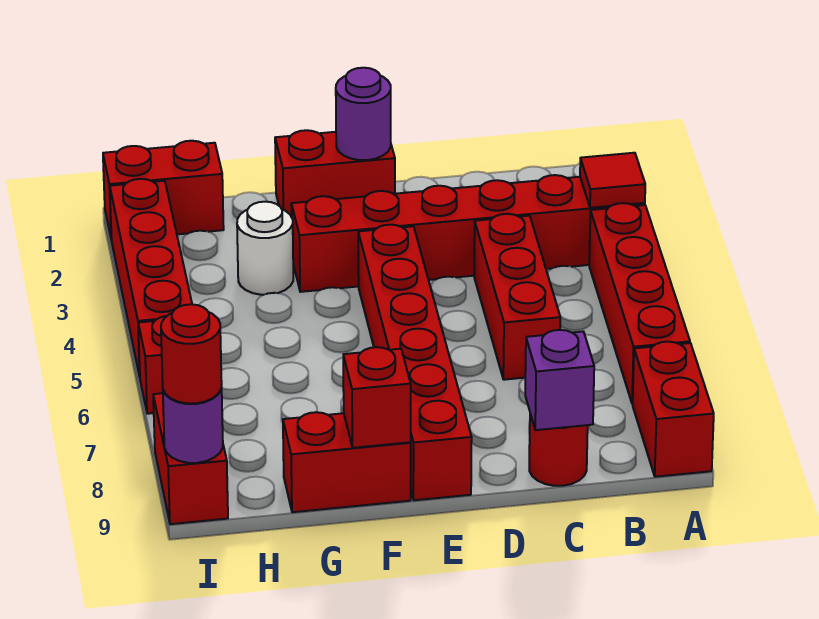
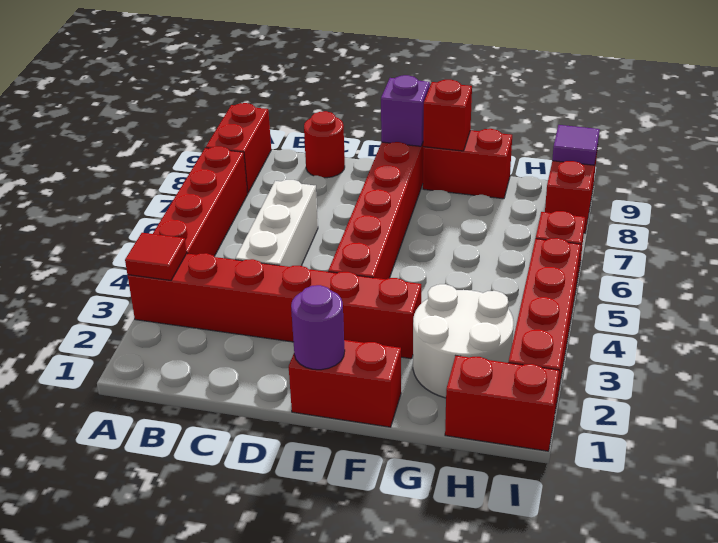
red brick C4:C6 level 1 -> white brick C4:C6 level 1
purple brick C9 level 2 -> purple brick E9 level 2
white round brick G3 level 1 -> white round brick G2:H3 level 1
purple round brick I9 level 2 -> purple tile I9 level 2
red round brick I9 level 3 -> none

